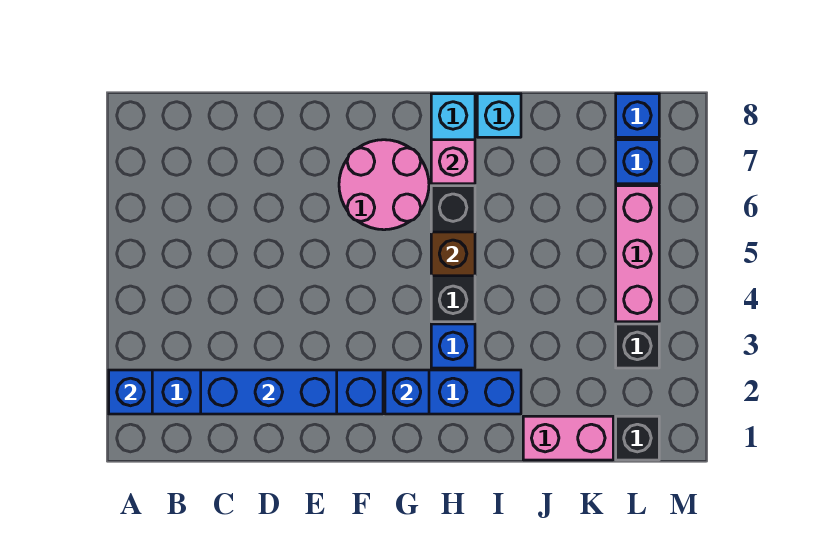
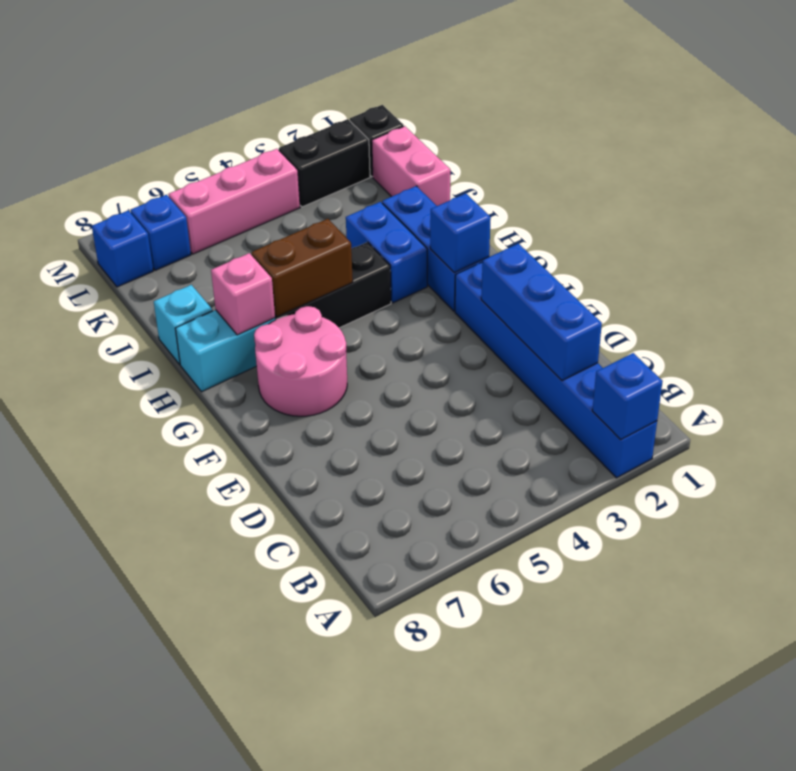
blue brick H3 level 1 -> blue brick H3:I3 level 1
brown brick H5 level 2 -> brown brick H5:H6 level 2
black brick L3 level 1 -> black brick L2:L3 level 1

